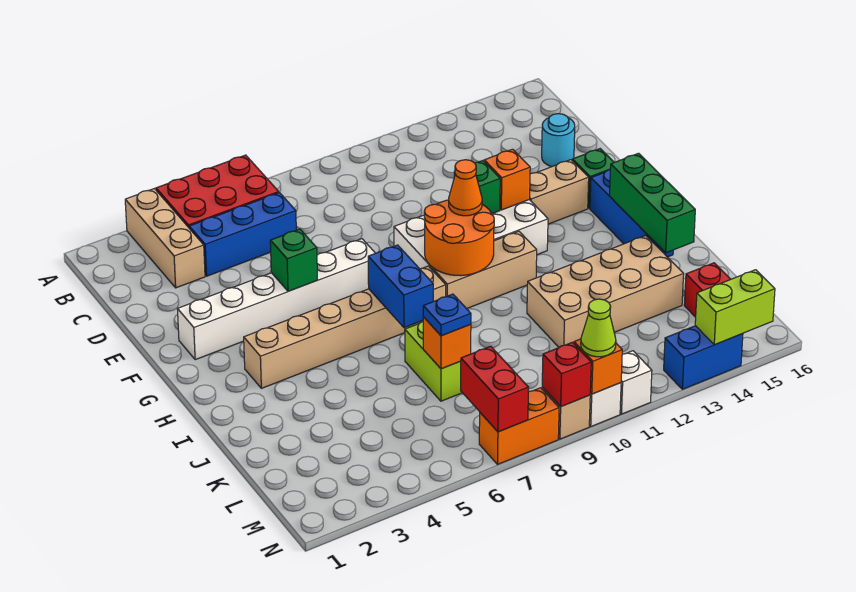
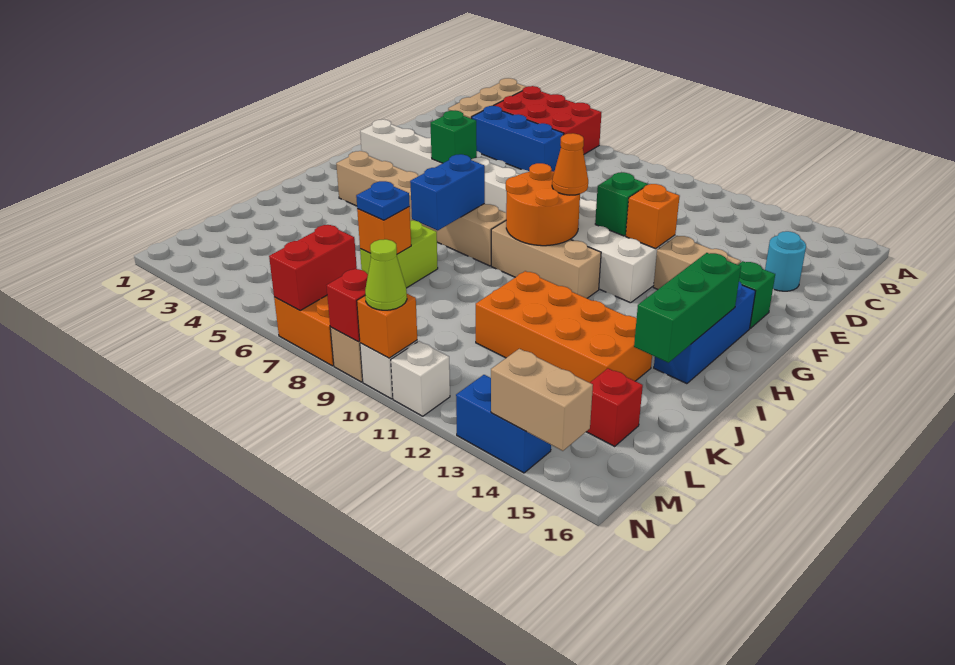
tan brick J11:K14 level 1 -> orange brick J11:K14 level 1
lime brick N14:N15 level 2 -> tan brick N14:N15 level 2

